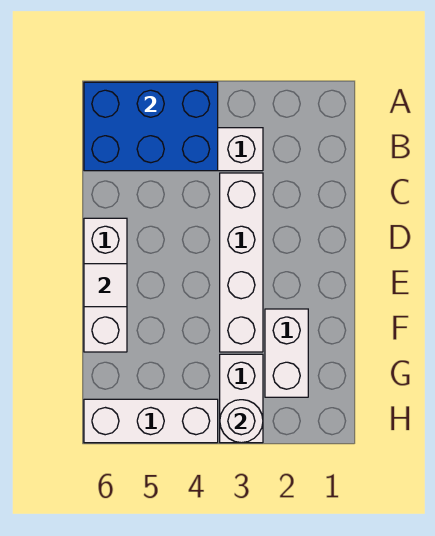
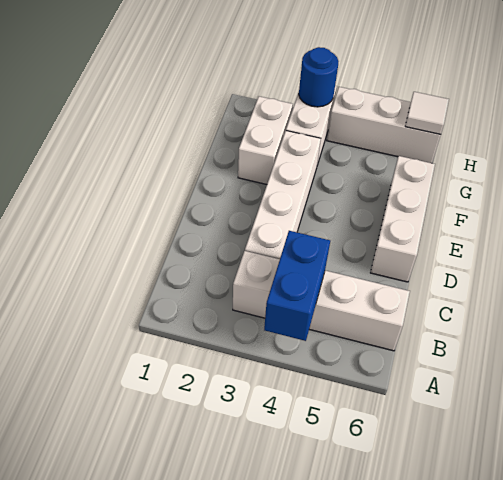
blue brick A4:B6 level 2 -> blue brick A4:B4 level 2
white tile E6 level 2 -> white tile H6 level 2
white round brick H3 level 2 -> blue round brick H3 level 2

